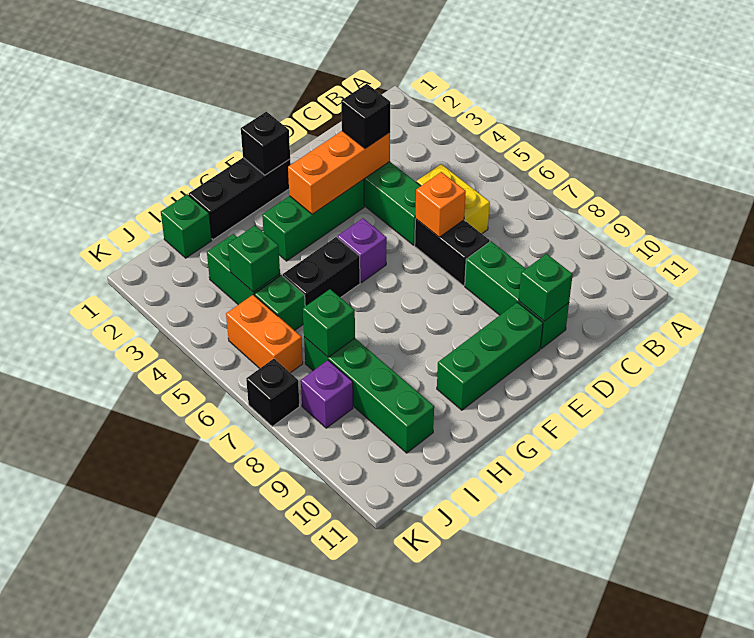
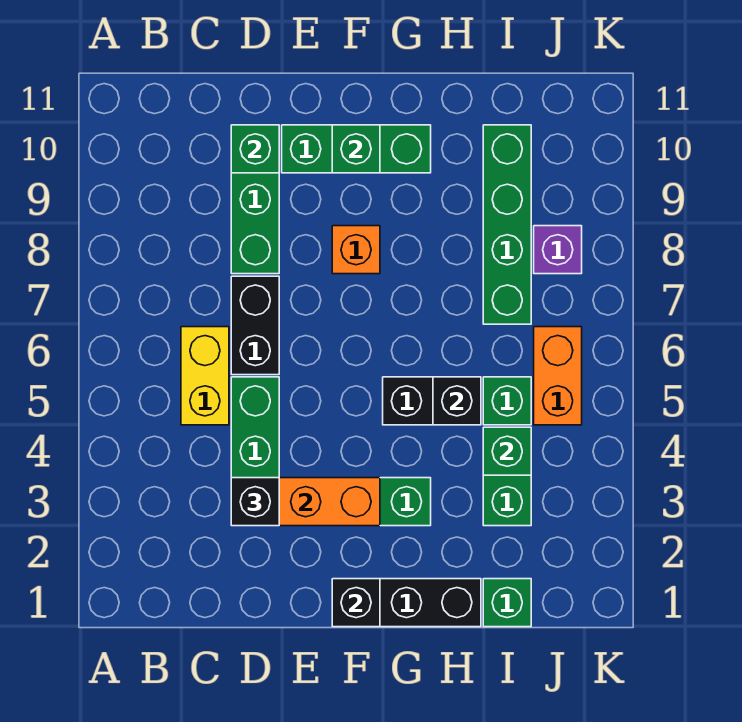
orange brick D6 level 2 -> orange brick F8 level 1
purple brick F5 level 1 -> none
green brick I7 level 2 -> green brick F10 level 2
black brick K7 level 1 -> black brick H5 level 2

